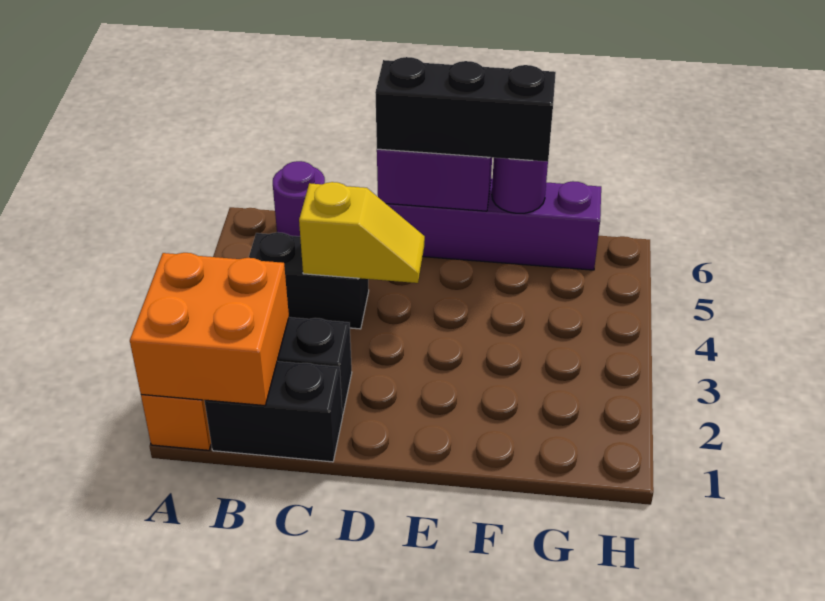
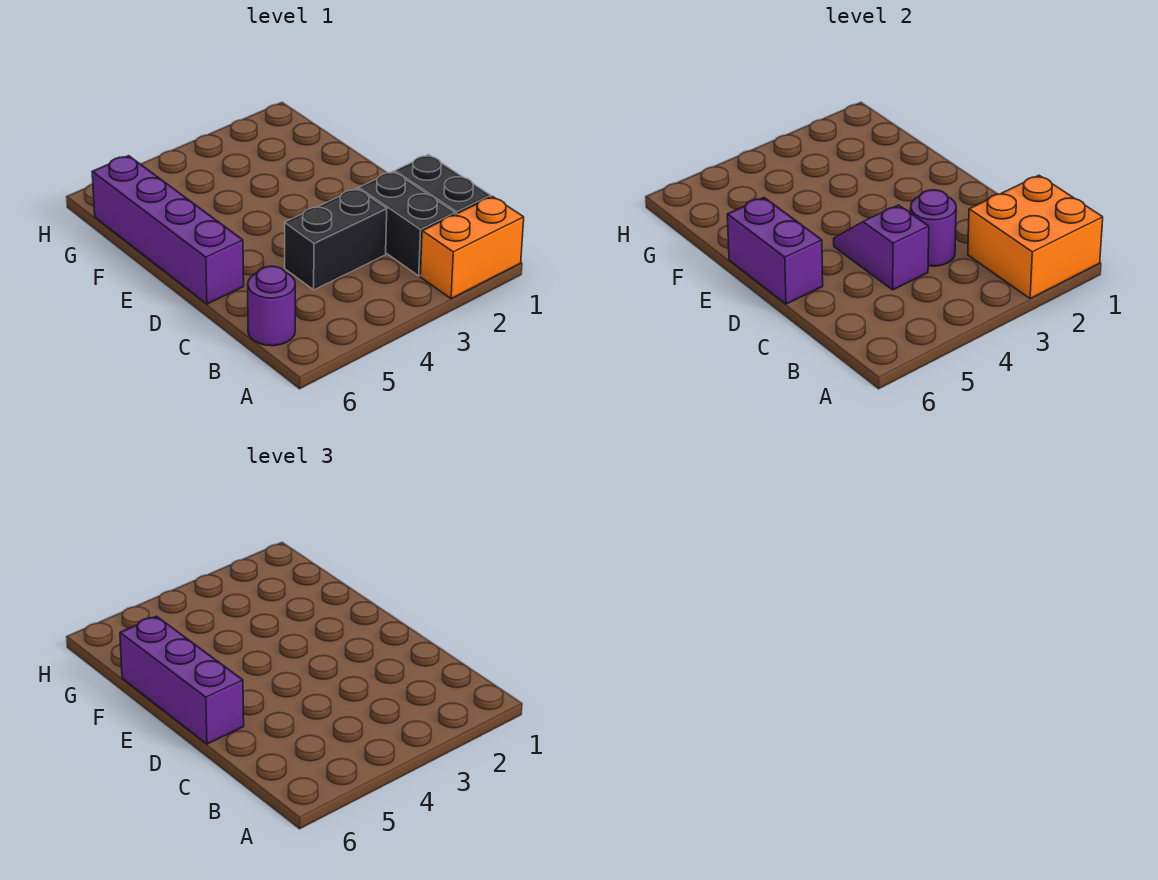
black brick B4:C4 level 1 -> black brick C3:C4 level 1
yellow slope C4:D4 level 2 top C -> purple slope C4:D4 level 2 top C
black brick D6:F6 level 3 -> purple brick D6:F6 level 3
purple round brick F6 level 2 -> purple round brick C3 level 2

